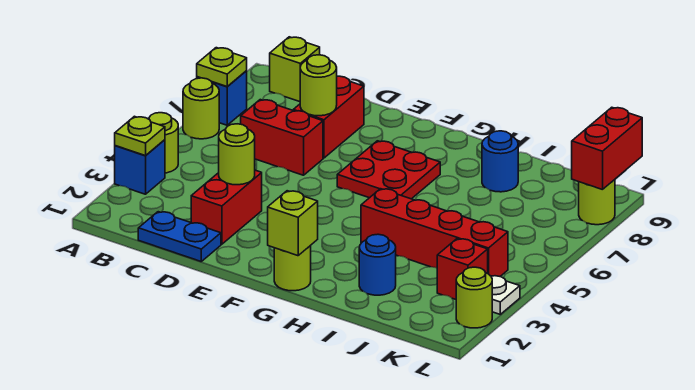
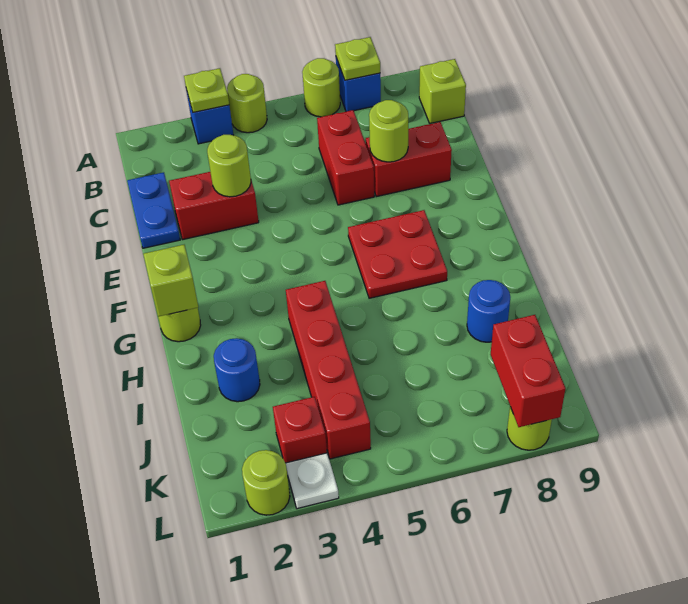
red brick L8:L9 level 2 -> red brick K8:L8 level 2

